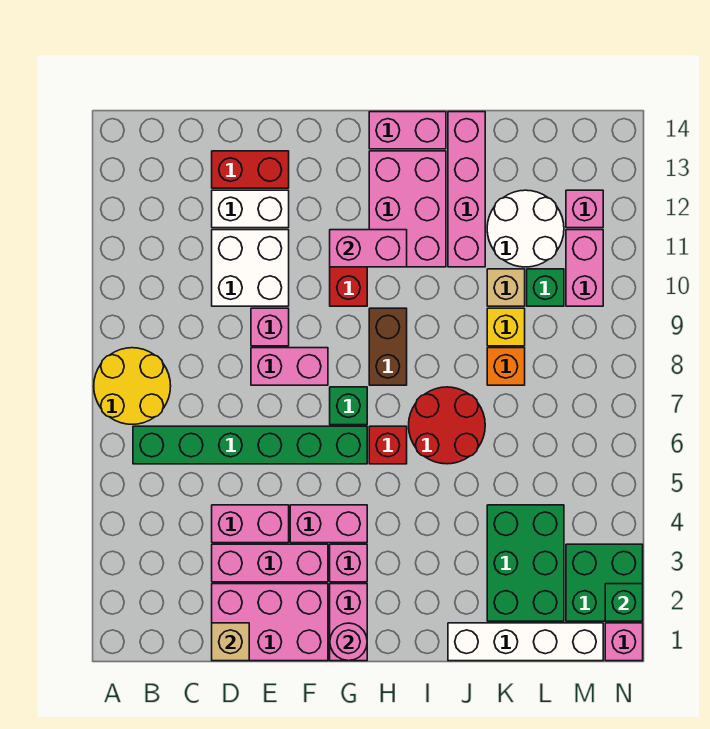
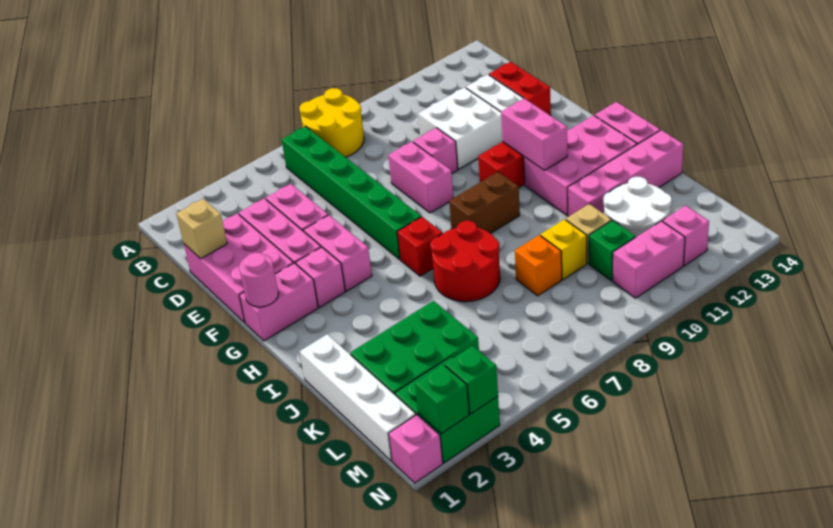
green brick G7 level 1 -> green brick N3 level 2

